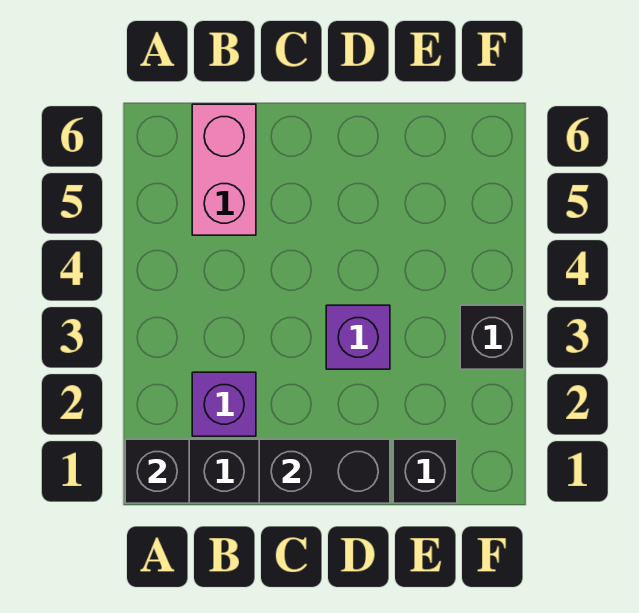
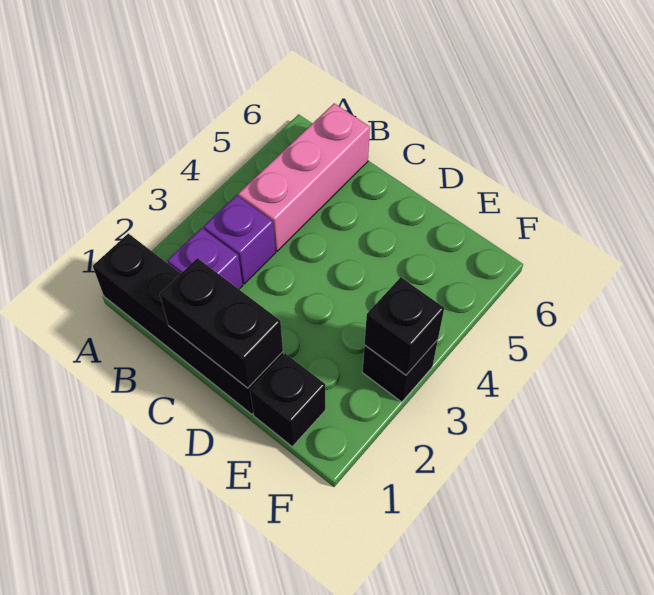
black brick A1 level 2 -> black brick F3 level 2
pink brick B5:B6 level 1 -> pink brick B4:B6 level 1
purple brick D3 level 1 -> purple brick B3 level 1

